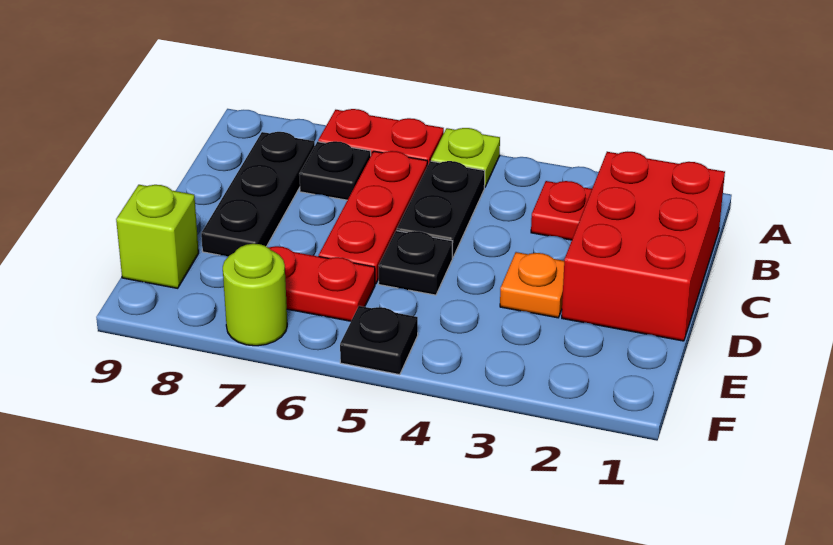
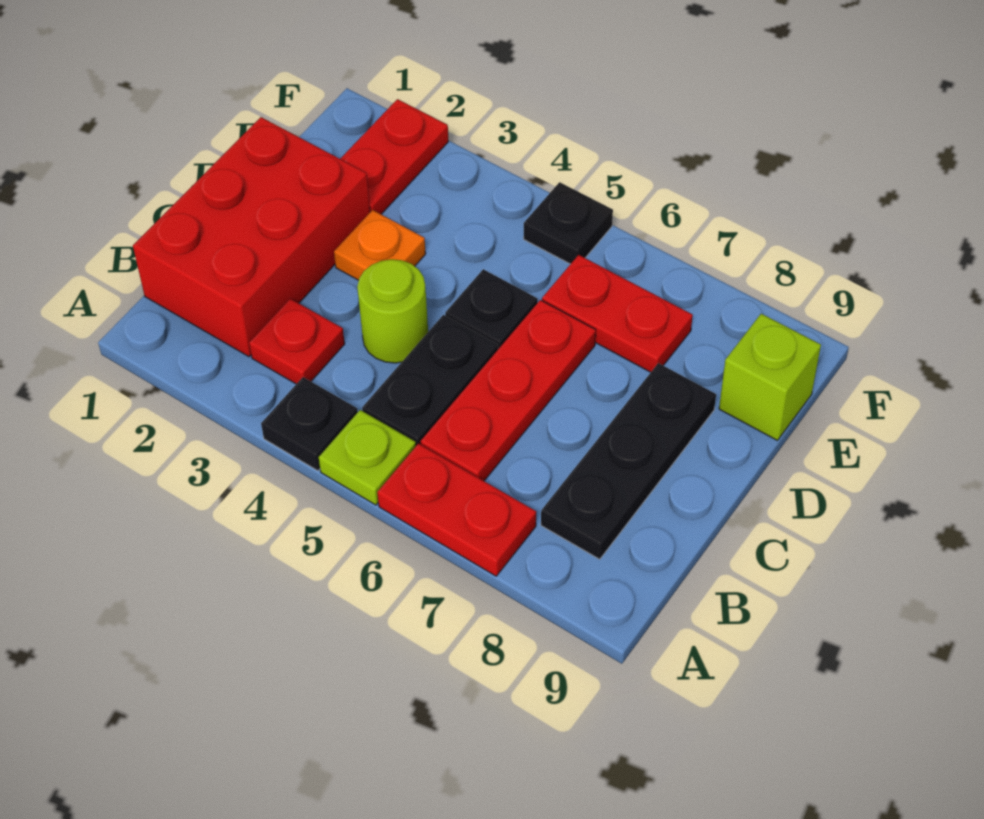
black plate B7 level 1 -> black plate A4 level 1
none -> red plate E2:F2 level 1
lime round brick F7 level 1 -> lime round brick C4 level 1

